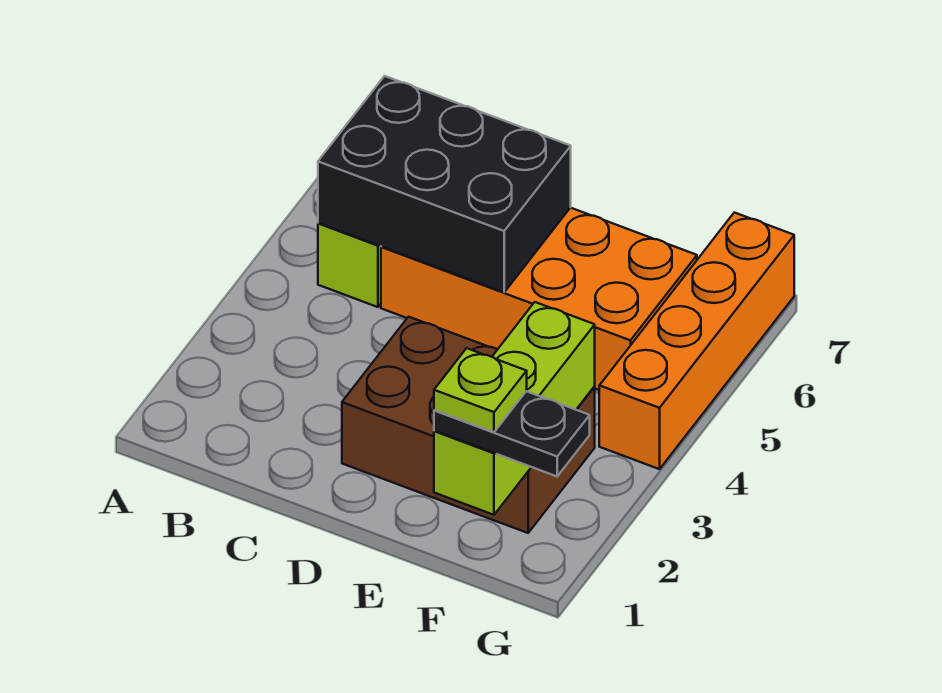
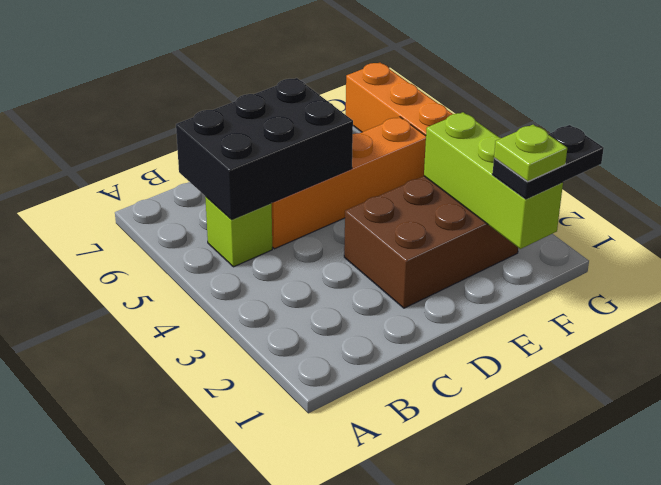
orange brick C5:F6 level 1 -> orange brick C5:F5 level 1

